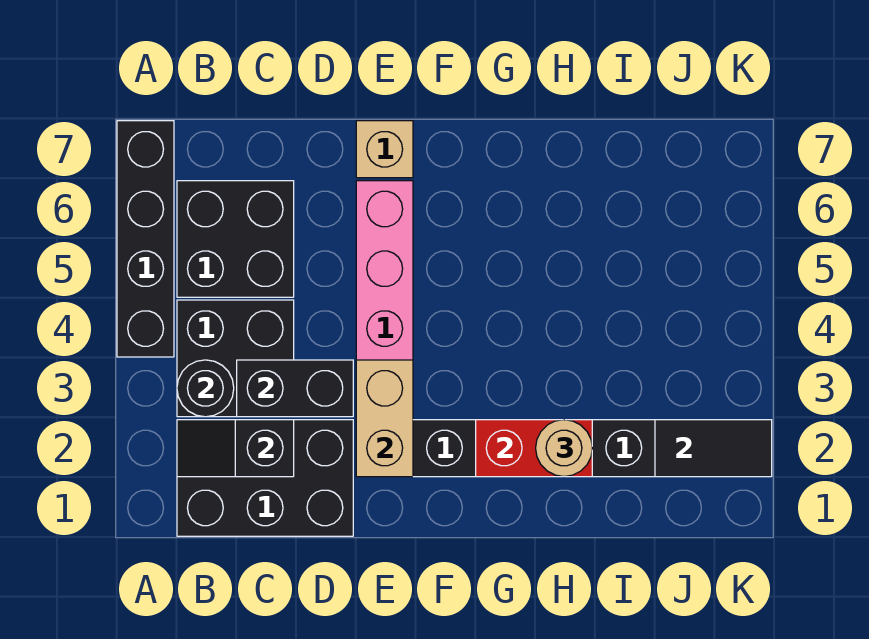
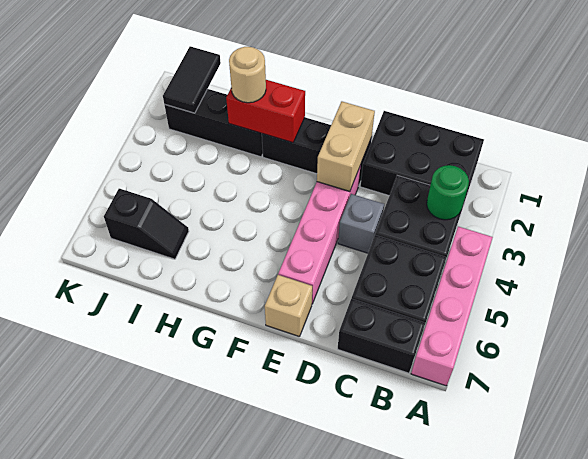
black brick A4:A7 level 1 -> pink brick A4:A7 level 1
black slope B2:C2 level 2 top C -> black slope I6:J6 level 1 top J
black round brick B3 level 2 -> green round brick B3 level 2
black brick C3:D3 level 2 -> black brick B7:C7 level 1
none -> grey brick D4 level 1
black tile J2:K2 level 2 -> black tile J1:J2 level 2

